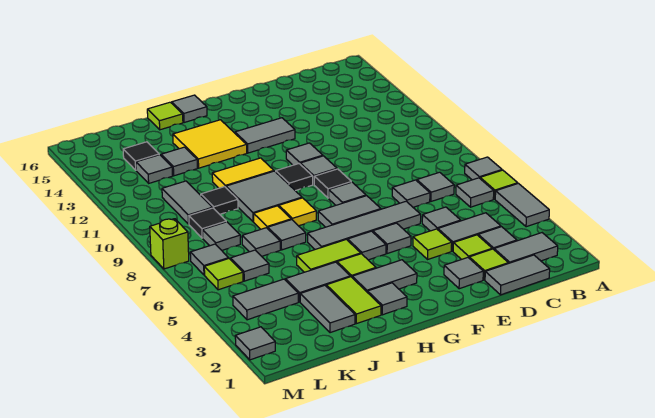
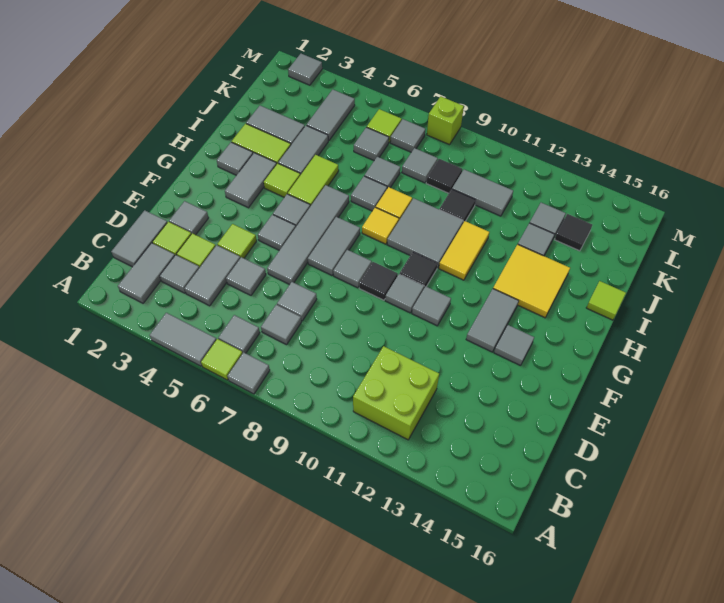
none -> lime brick B11:C12 level 1
grey tile H16 level 1 -> grey tile F14 level 1

